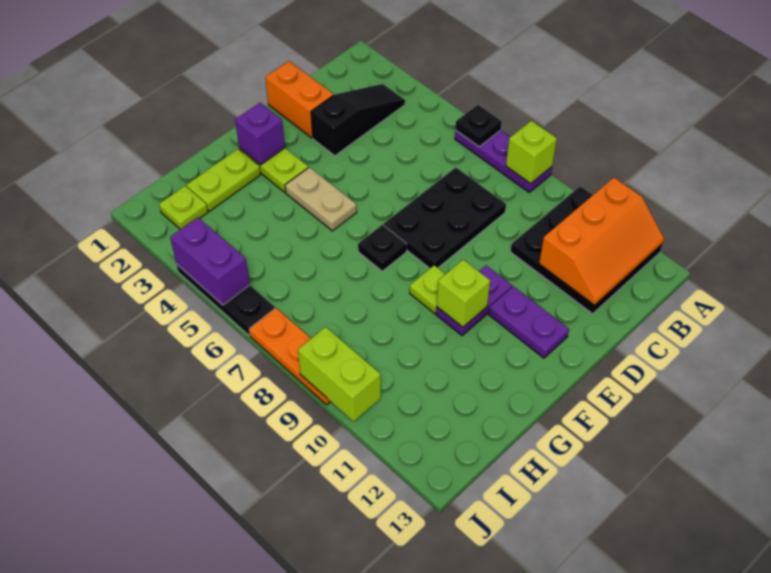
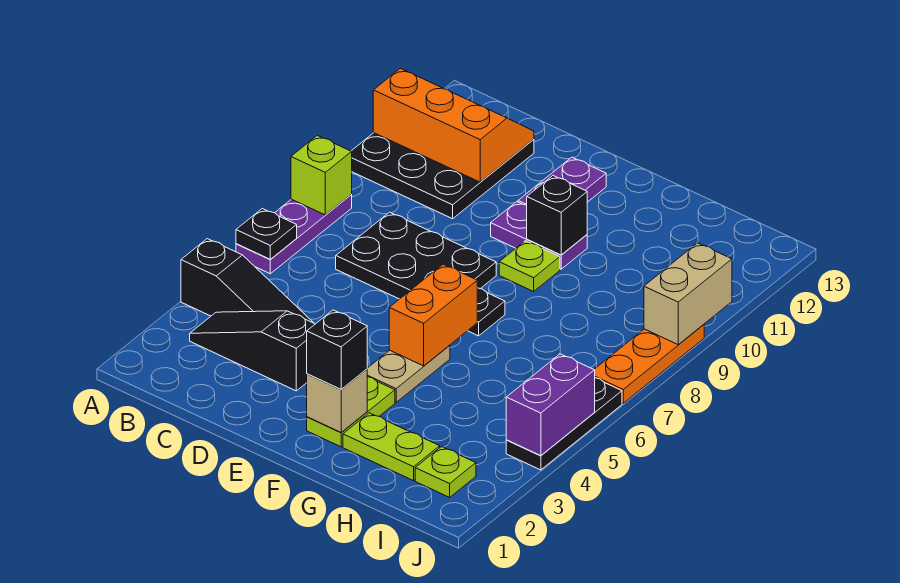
none -> black slope A4:C4 level 1 top A
orange brick D1:D2 level 1 -> orange brick F5:F6 level 2
purple brick F2 level 2 -> tan brick F2 level 2
none -> black brick F2 level 3
lime brick F10 level 2 -> black brick F10 level 2
lime brick J9:J10 level 2 -> tan brick J9:J10 level 2

